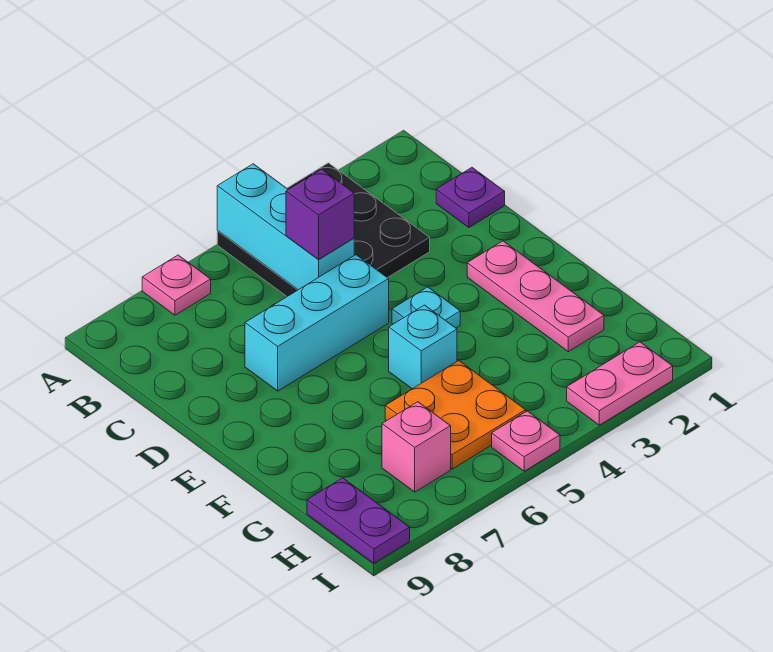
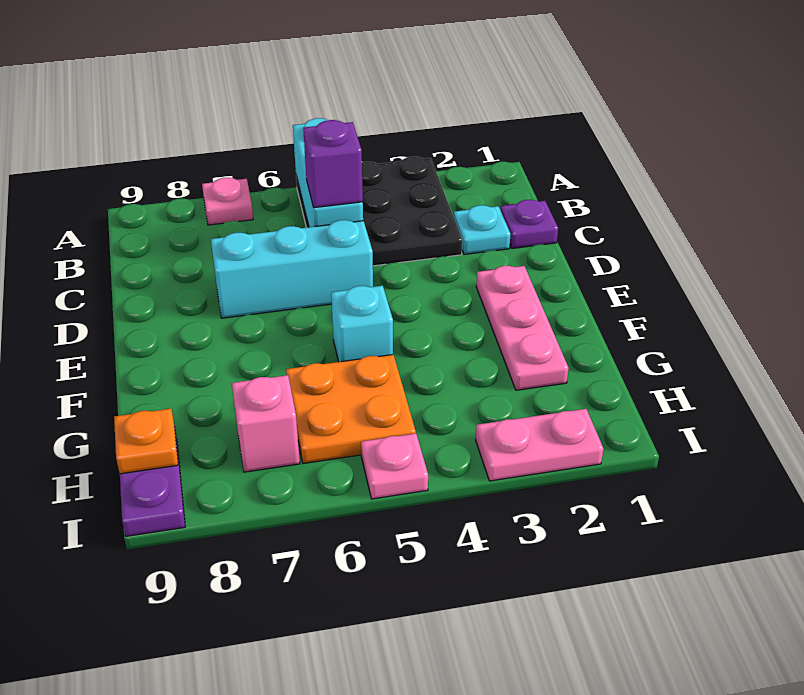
cyan plate E4 level 1 -> cyan plate C2 level 1
none -> orange plate H9 level 2

